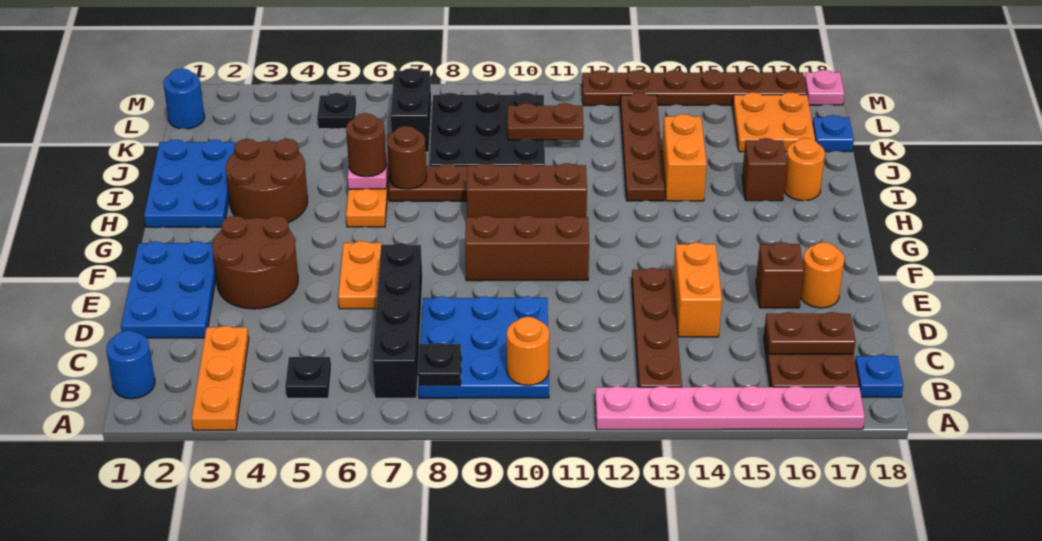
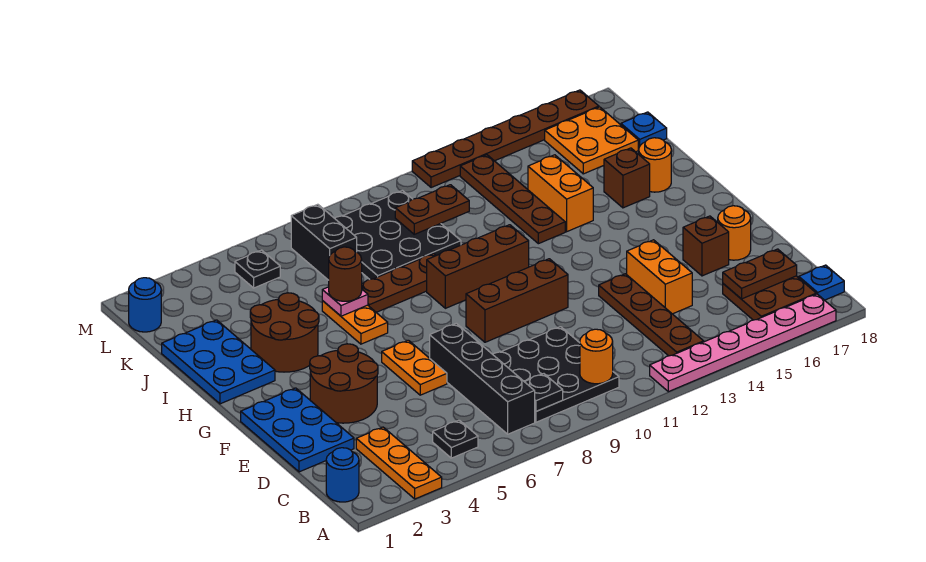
blue plate B8:D10 level 1 -> black plate B8:D10 level 1
brown round brick I7 level 2 -> none
pink plate M18 level 1 -> none

